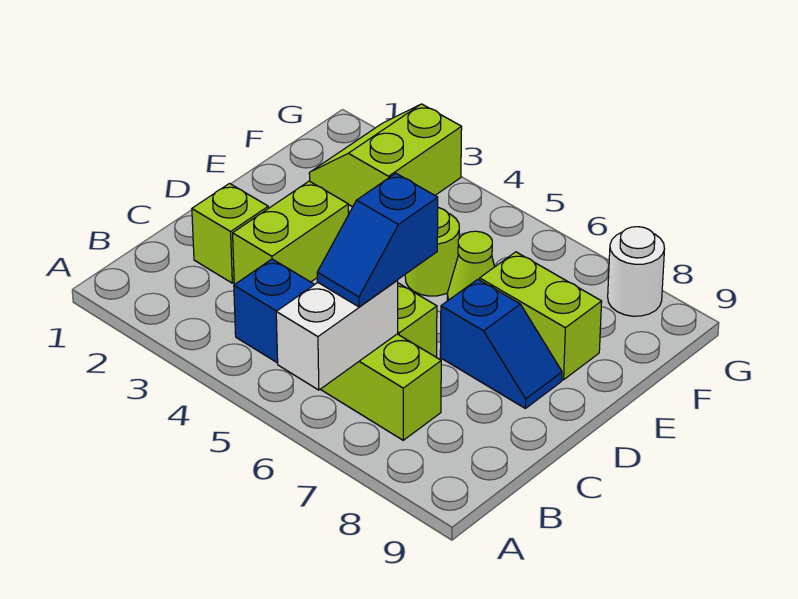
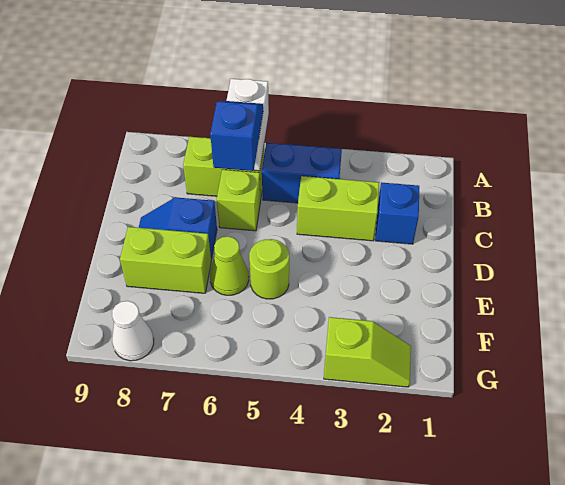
lime brick C2 level 1 -> blue brick C2 level 1
lime brick C3:D3 level 1 -> lime brick C3:C4 level 1
lime slope F2:G3 level 1 top 3 -> lime slope G2:G3 level 1 top 3
white round brick G8 level 1 -> white cone G8 level 1

